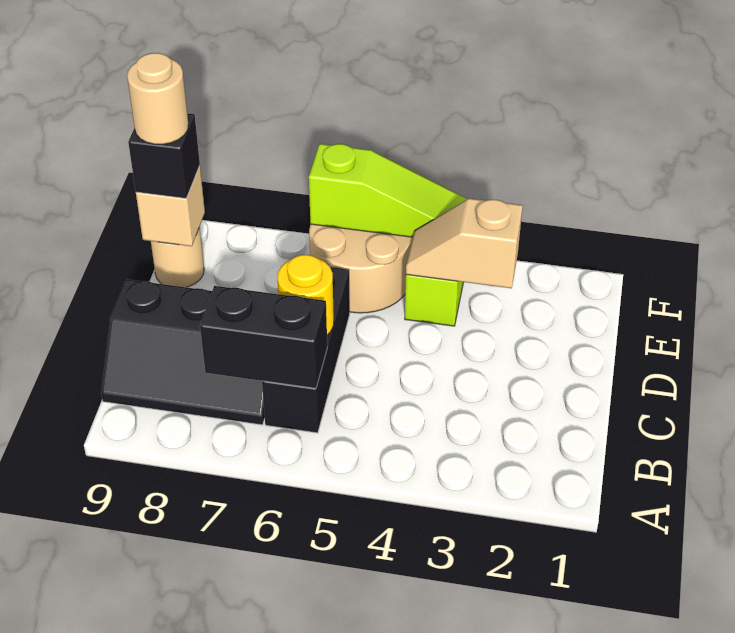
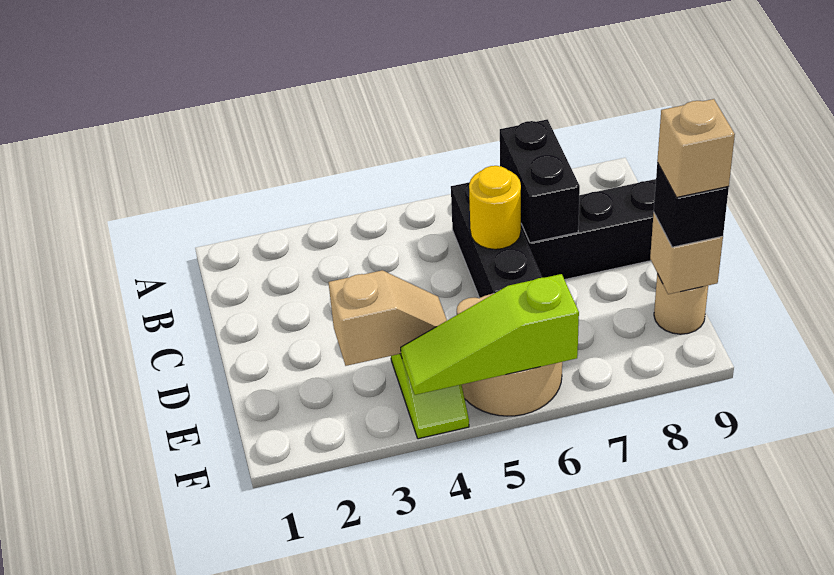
black brick B6:B7 level 2 -> black brick B7:C7 level 2
tan round brick E9 level 4 -> tan brick E9 level 4

